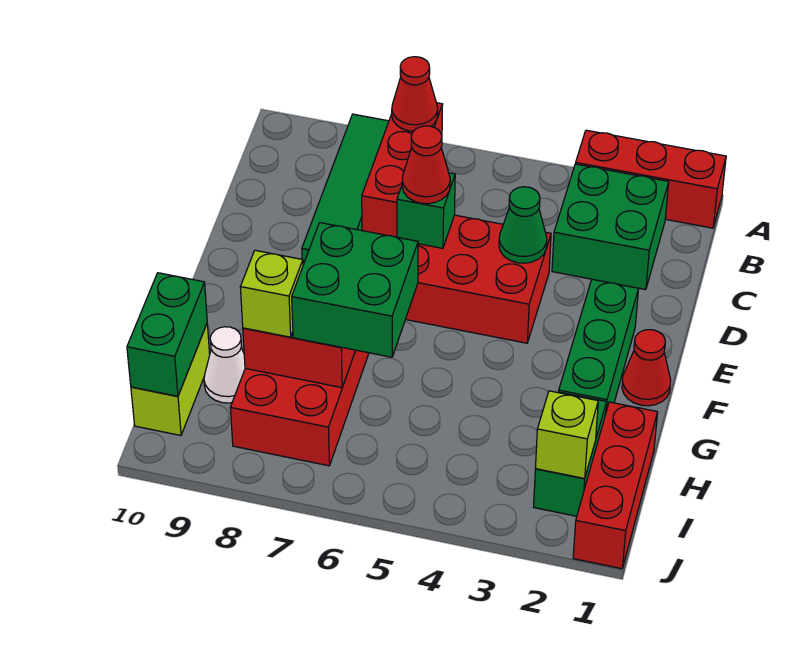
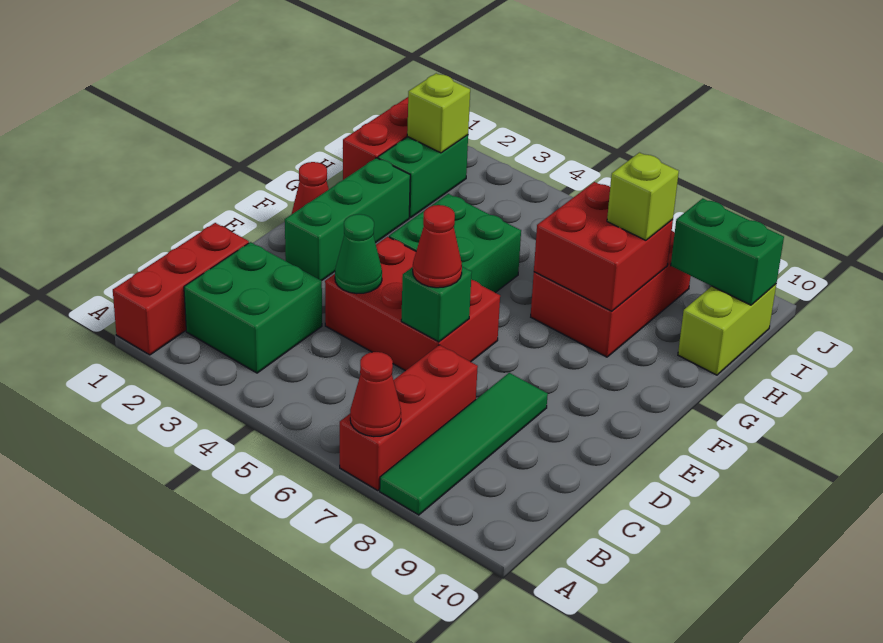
red brick A1:A3 level 1 -> red brick A1:C1 level 1
green brick G6:H7 level 3 -> green brick F4:G5 level 1
white cone H9 level 1 -> none
green brick H10:I10 level 2 -> green brick I9:I10 level 2

